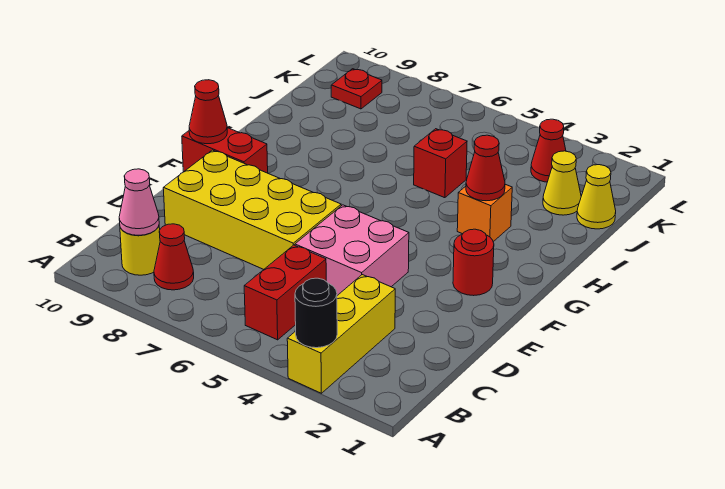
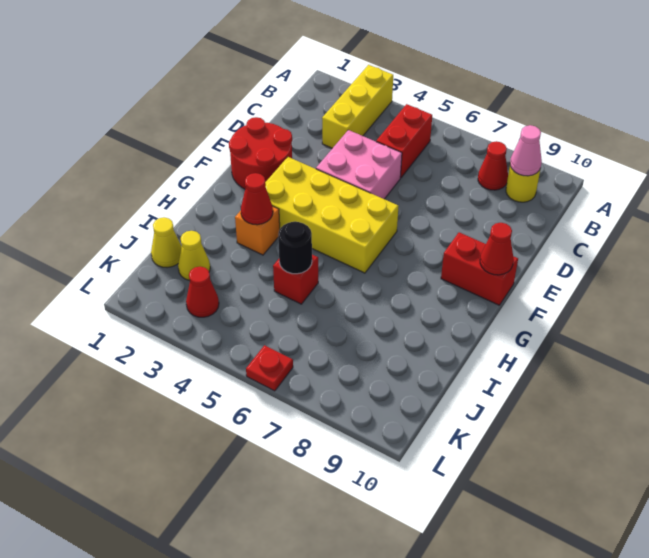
black round brick A3 level 2 -> black round brick I5 level 2
yellow brick D6:E9 level 1 -> yellow brick F3:G6 level 1
red round brick F2 level 1 -> red round brick E1:F2 level 1
red plate K9 level 1 -> red plate L6 level 1

